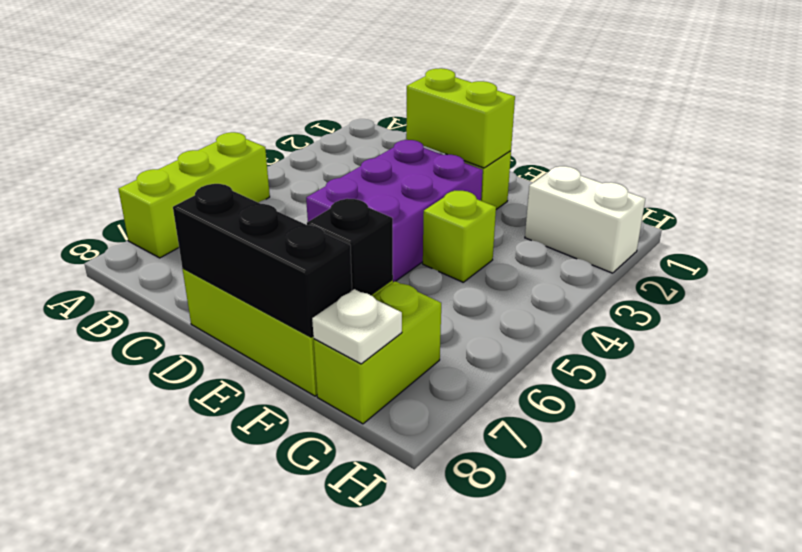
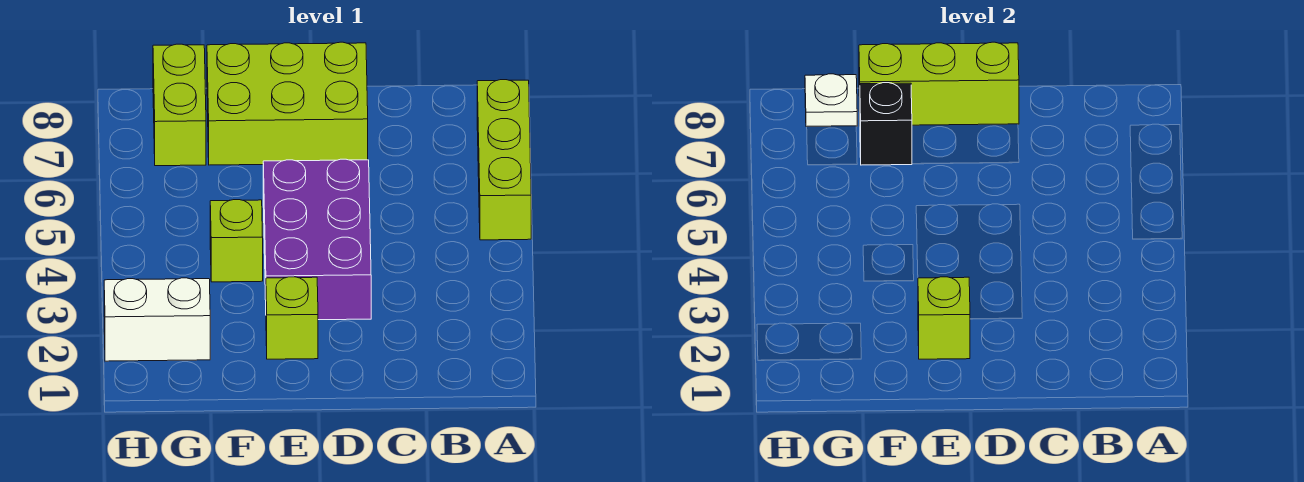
lime brick D2:E2 level 2 -> lime brick E2 level 2
black brick D8:F8 level 2 -> lime brick D8:F8 level 2

